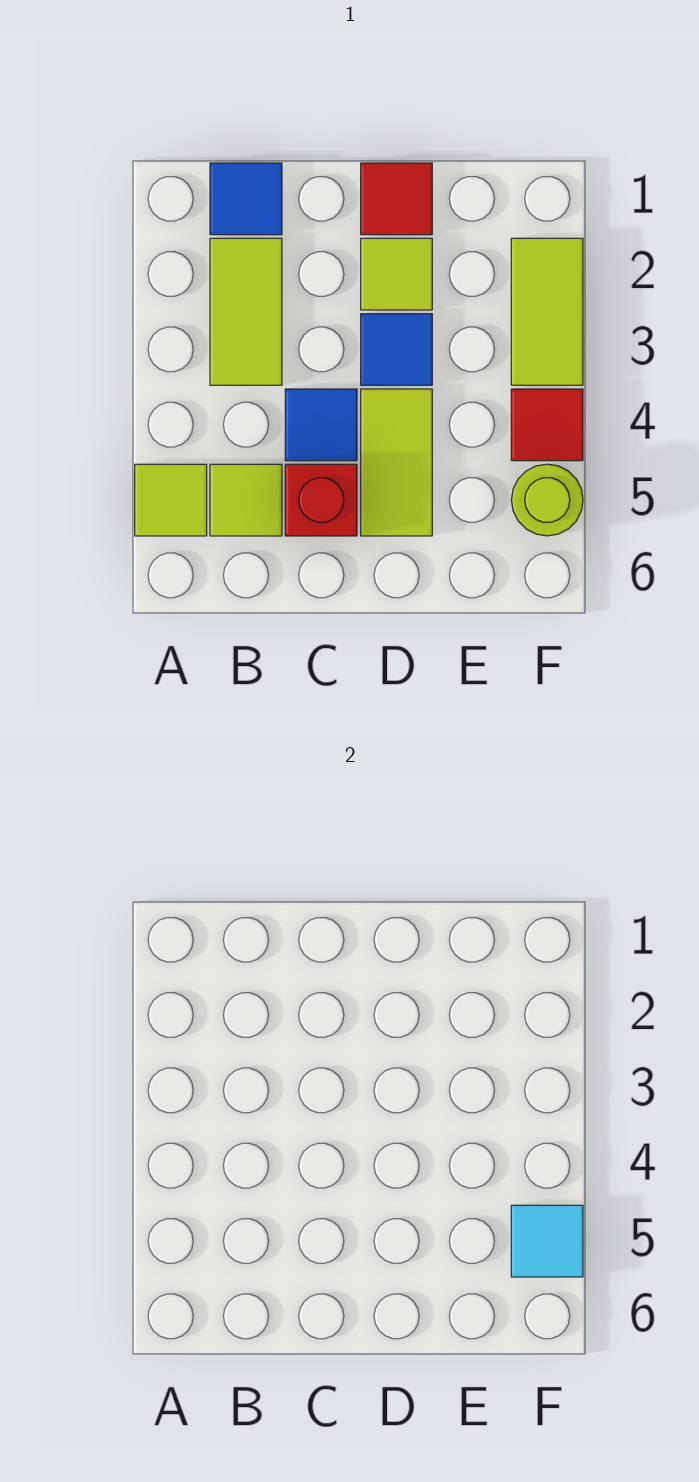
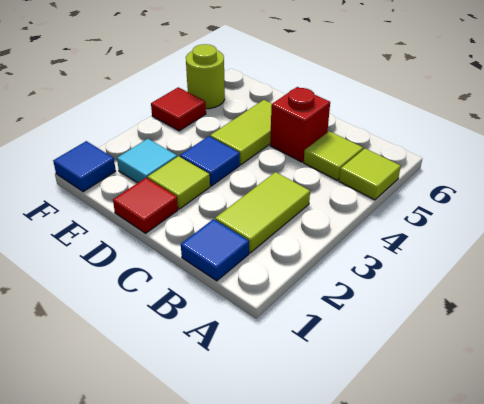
blue tile C4 level 1 -> blue tile F1 level 1
lime tile F2:F3 level 1 -> none
cyan tile F5 level 2 -> cyan tile E2 level 1

